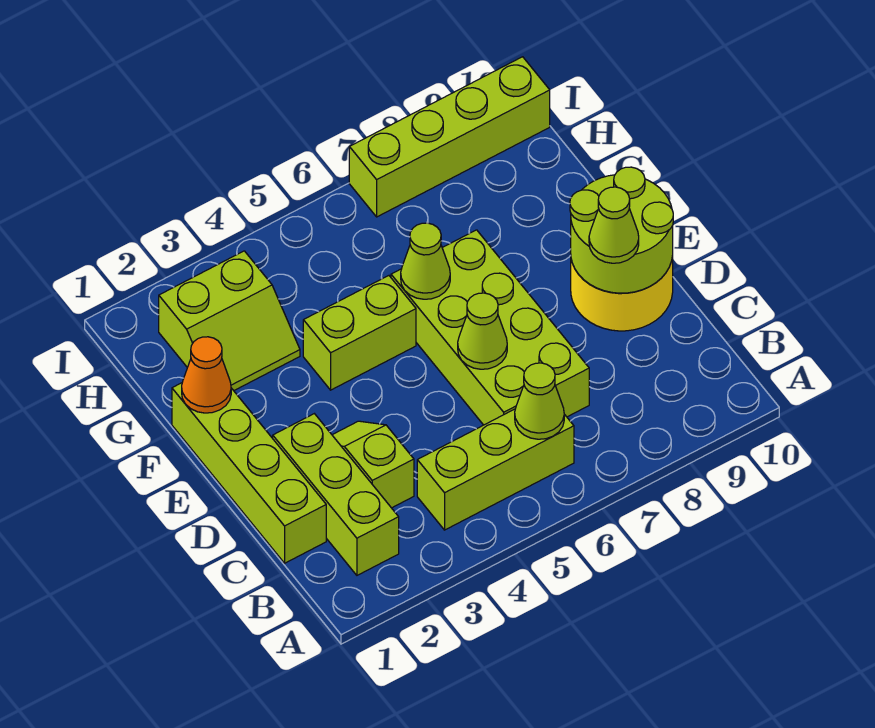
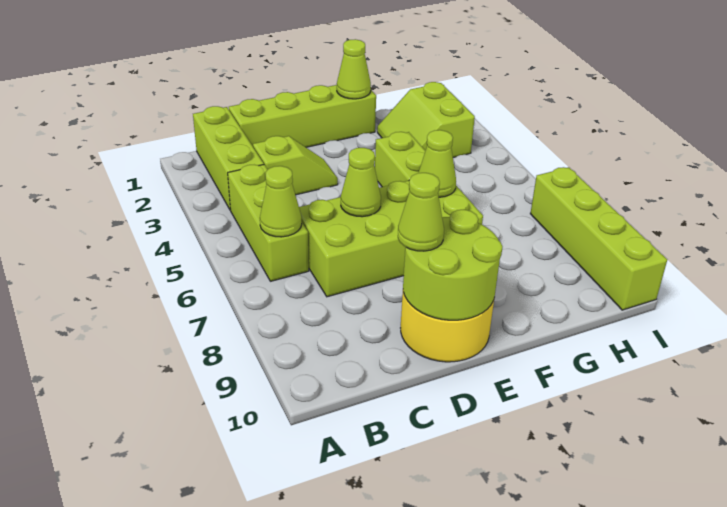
lime brick B2:D2 level 1 -> lime brick B1:B3 level 1
orange cone F1 level 2 -> lime cone F1 level 2

